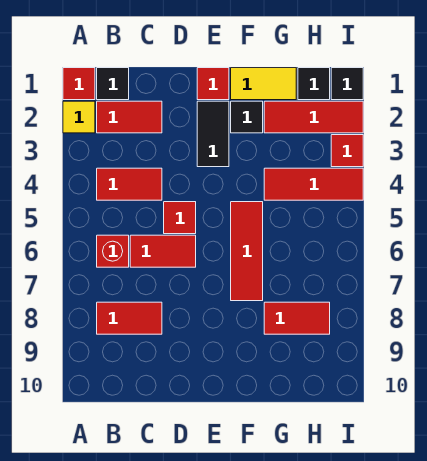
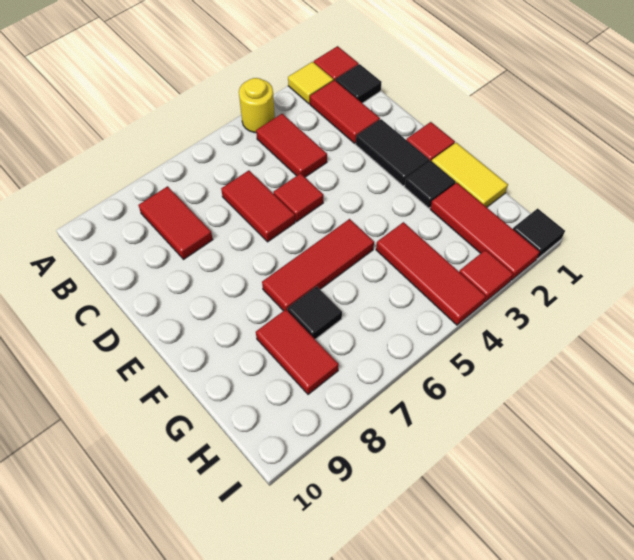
none -> yellow round brick A4 level 1
red brick B6 level 1 -> none
black tile E2:E3 level 1 -> black tile D2:E2 level 1
black tile H1 level 1 -> black tile G7 level 1

